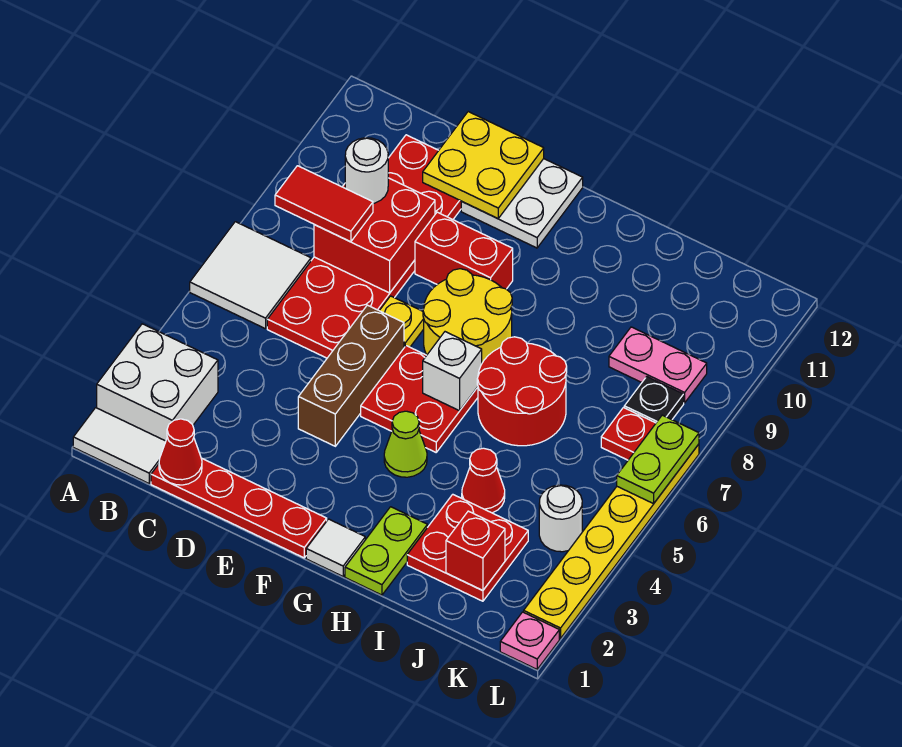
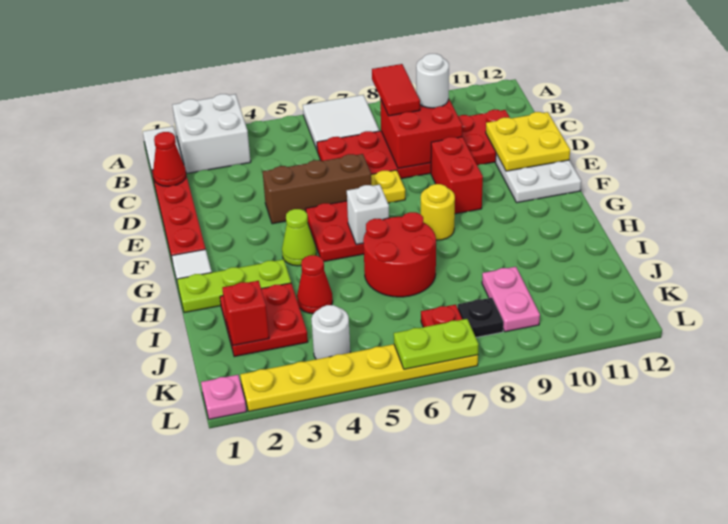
yellow round brick F7:G8 level 1 -> yellow round brick G8 level 1
lime plate H1:H2 level 1 -> lime plate H1:H3 level 1

